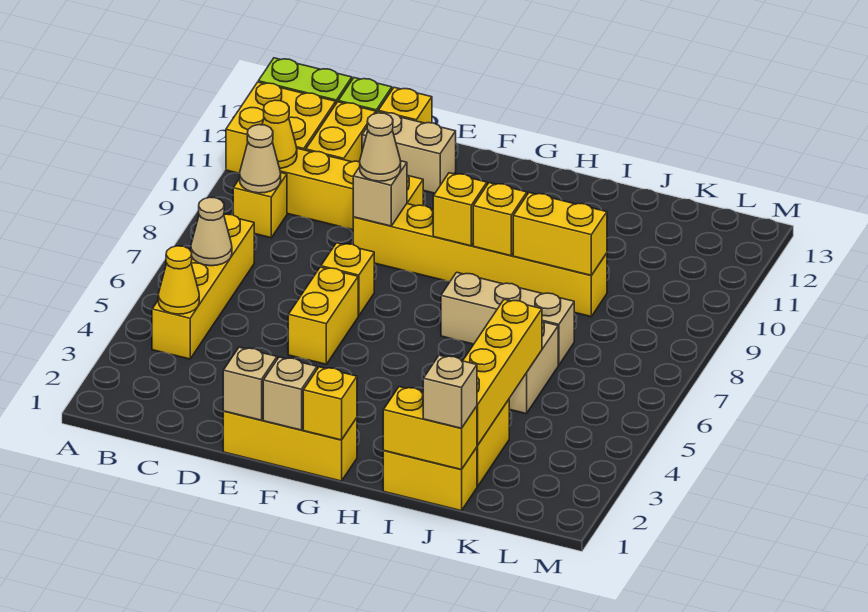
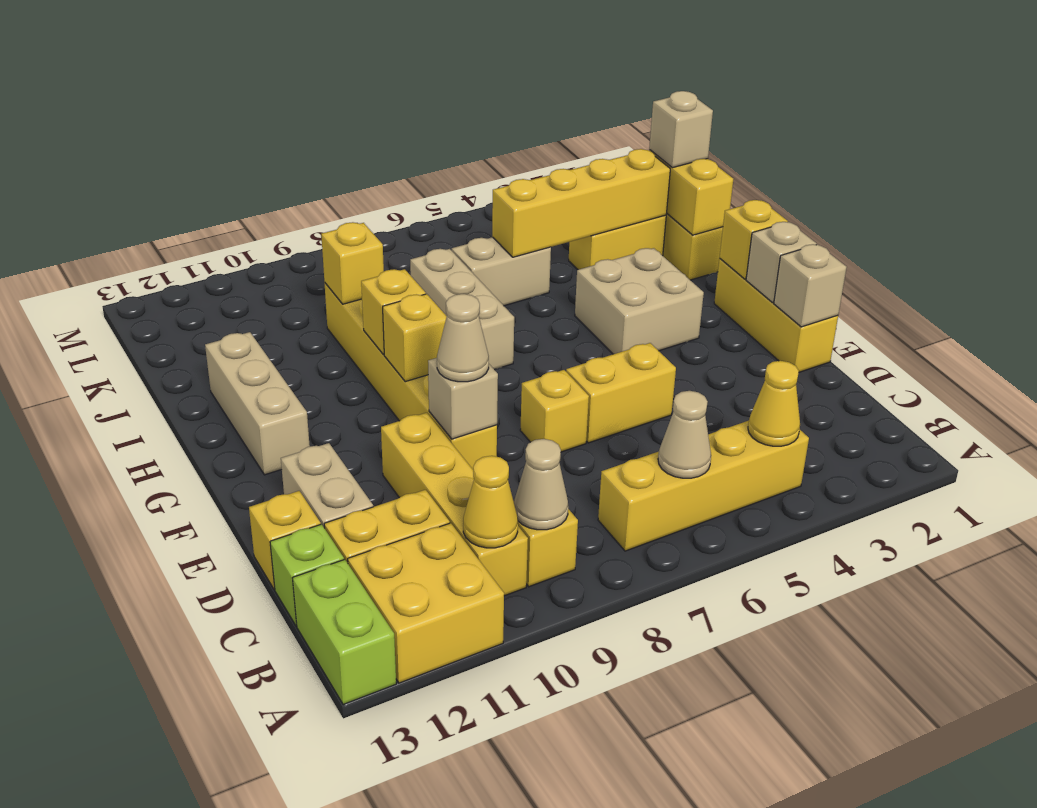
none -> tan brick G3:H4 level 1
none -> tan brick G12:I12 level 1
yellow brick I9:J9 level 2 -> yellow brick J9 level 2

